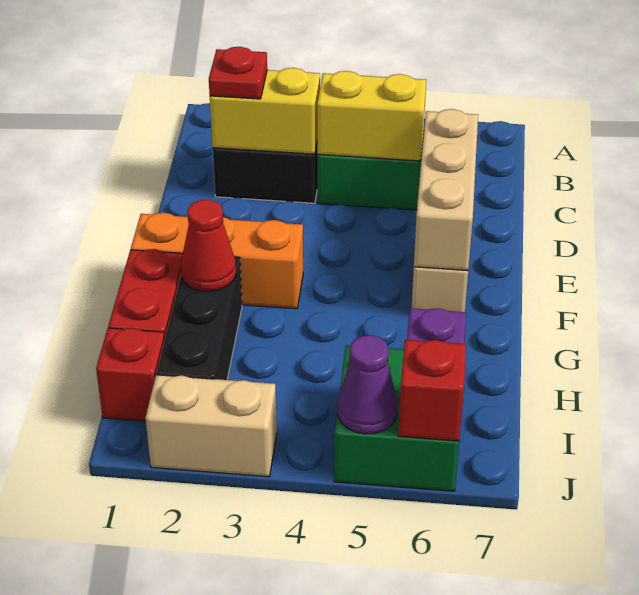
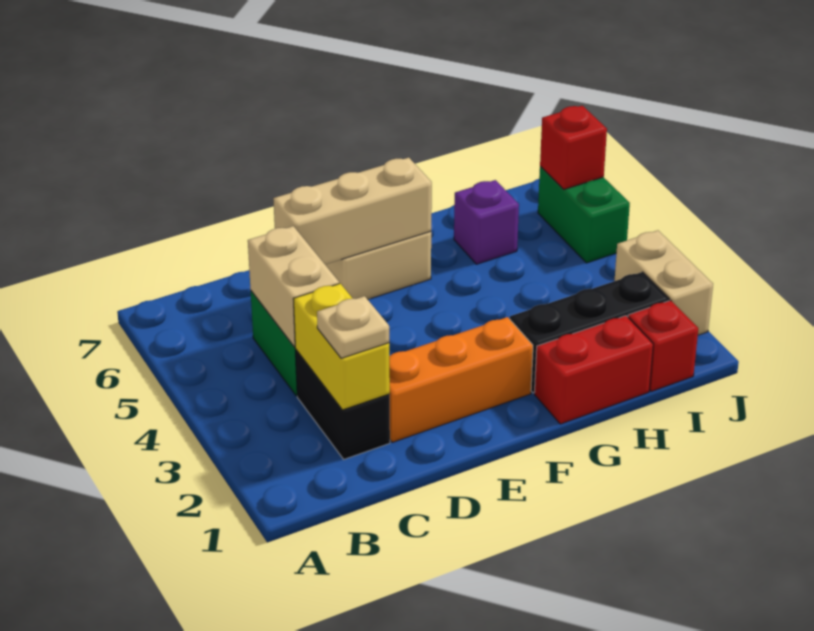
red plate C2 level 3 -> tan plate C2 level 3
yellow brick C4:C5 level 2 -> tan brick C4:C5 level 2
orange brick F1:F3 level 1 -> orange brick D2:F2 level 1
red cone G2 level 2 -> none
green brick I5:J6 level 1 -> green brick J5:J6 level 1
purple cone J5 level 2 -> none

